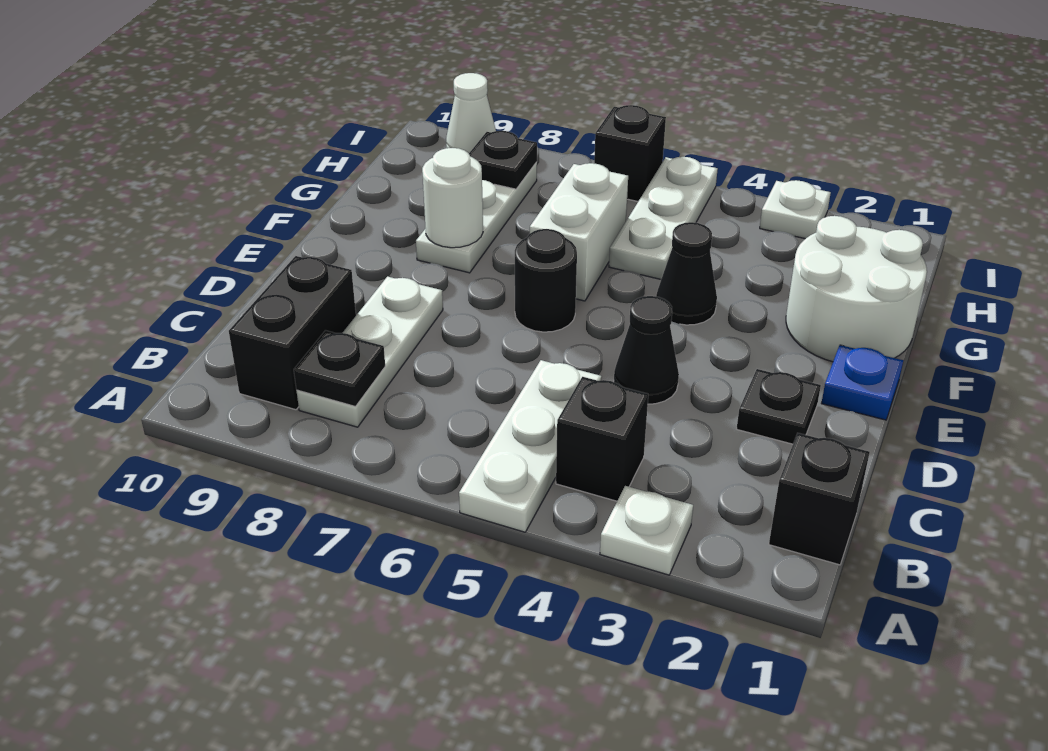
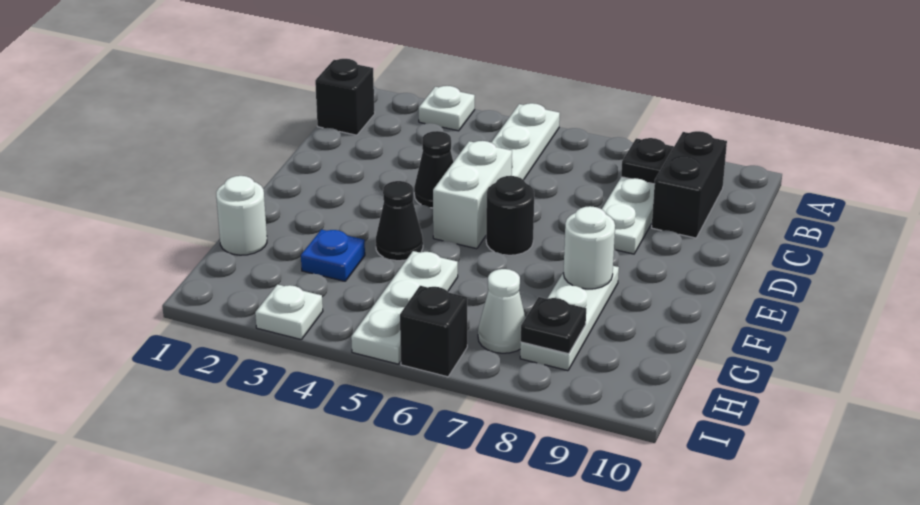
black brick B4 level 1 -> none
black plate D2 level 1 -> none
blue plate E1 level 1 -> blue plate G3 level 1
white round brick F1:G2 level 1 -> white round brick G1 level 1
white brick F6:G6 level 1 -> white brick D5:E5 level 1
white cone I9 level 1 -> white cone H7 level 1

